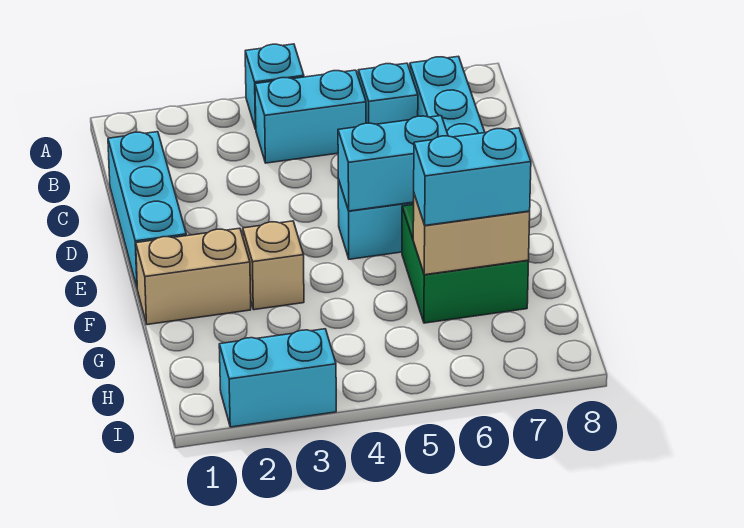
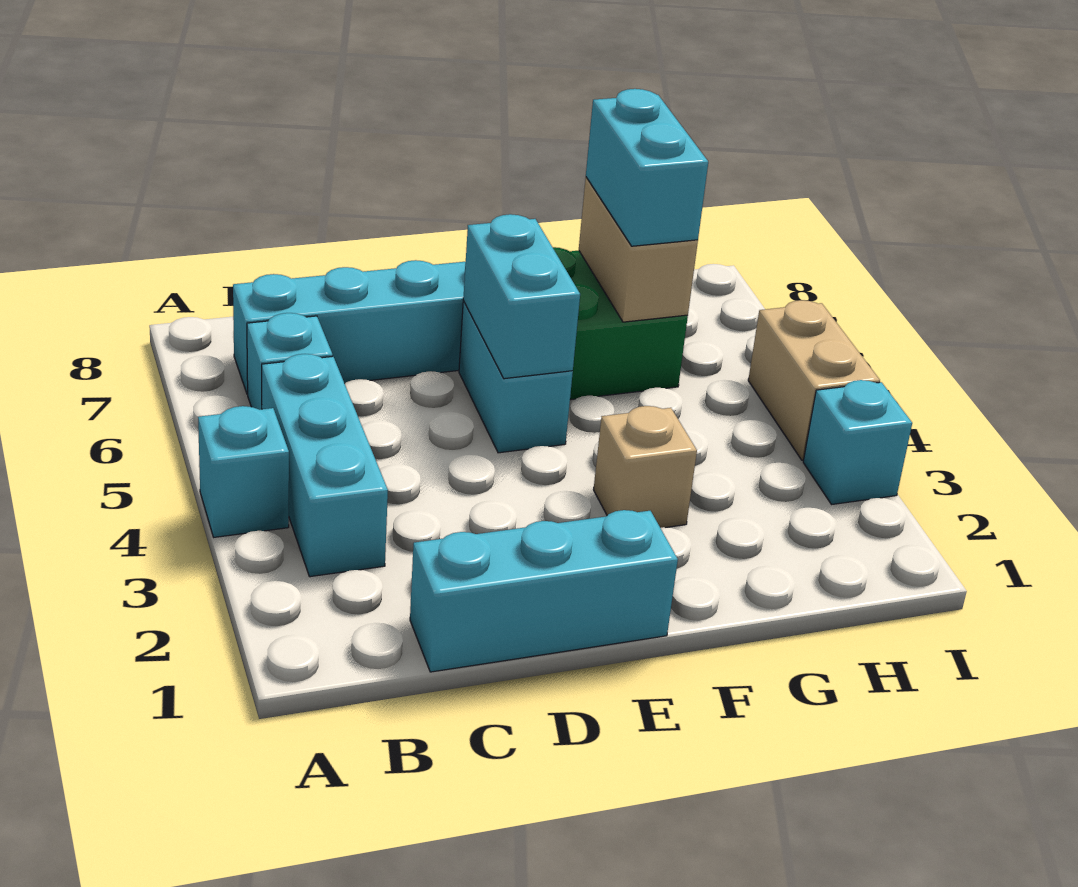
cyan brick B4:B5 level 1 -> cyan brick B3:B5 level 1
tan brick F1:F2 level 1 -> tan brick I4:I5 level 1
cyan brick I2:I3 level 1 -> cyan brick I3 level 1

